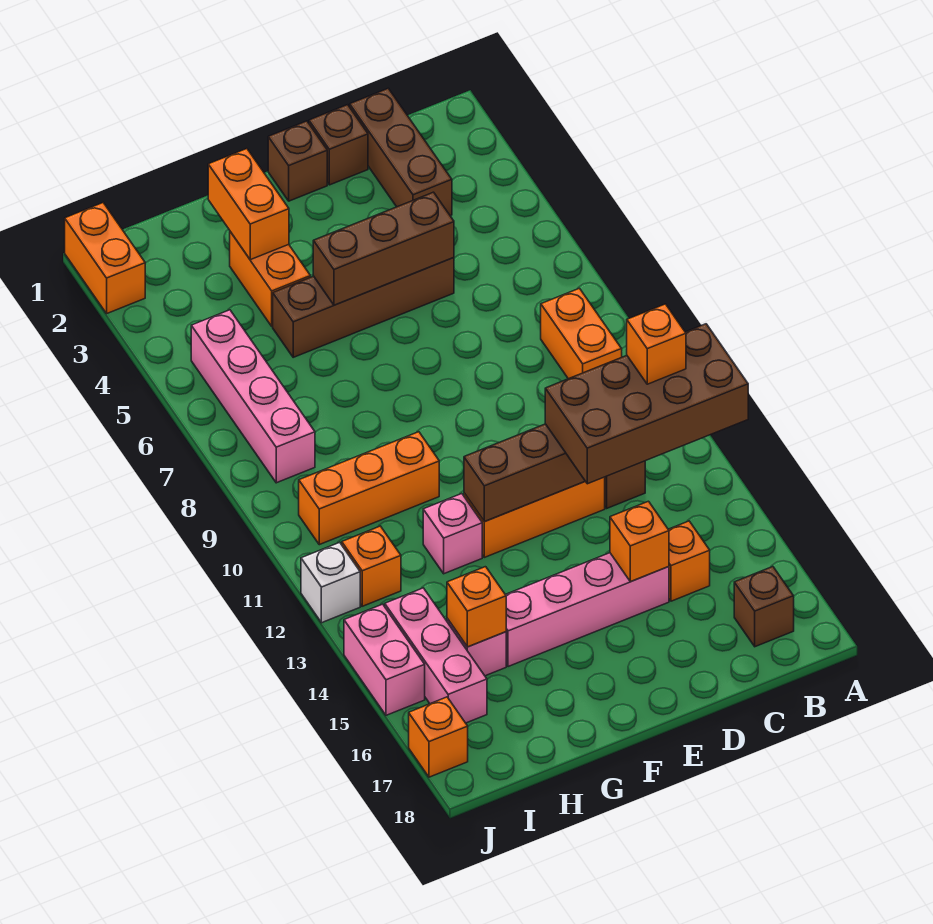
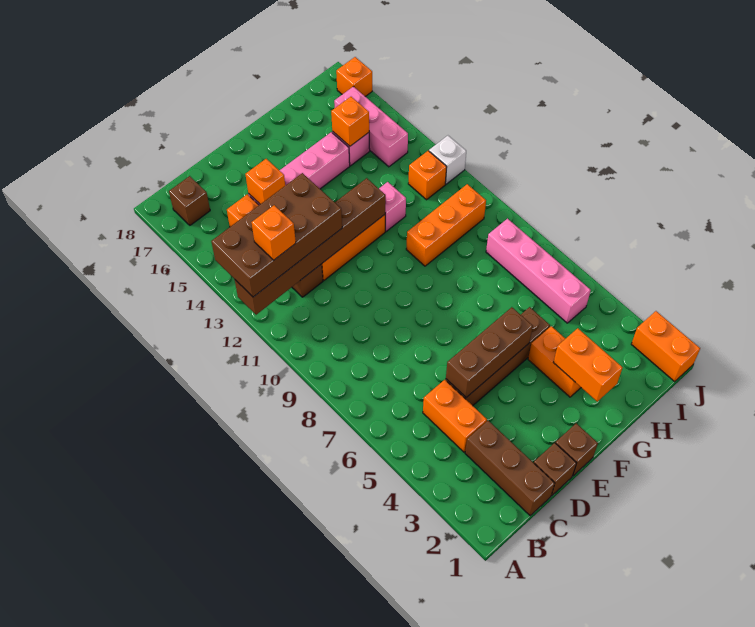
orange brick B8:B9 level 1 -> orange brick C4:C5 level 1
pink brick J14:J15 level 1 -> none

